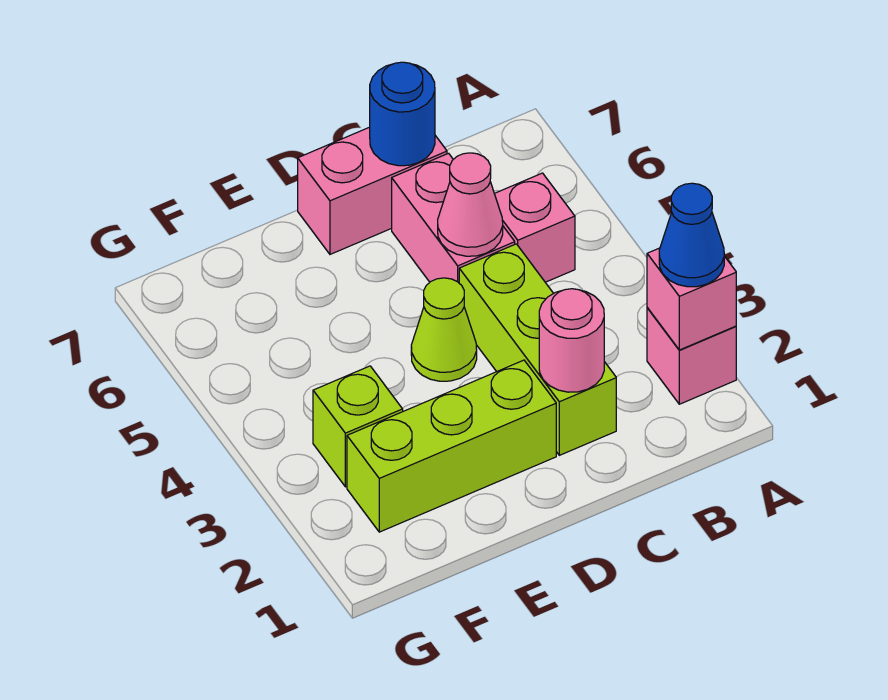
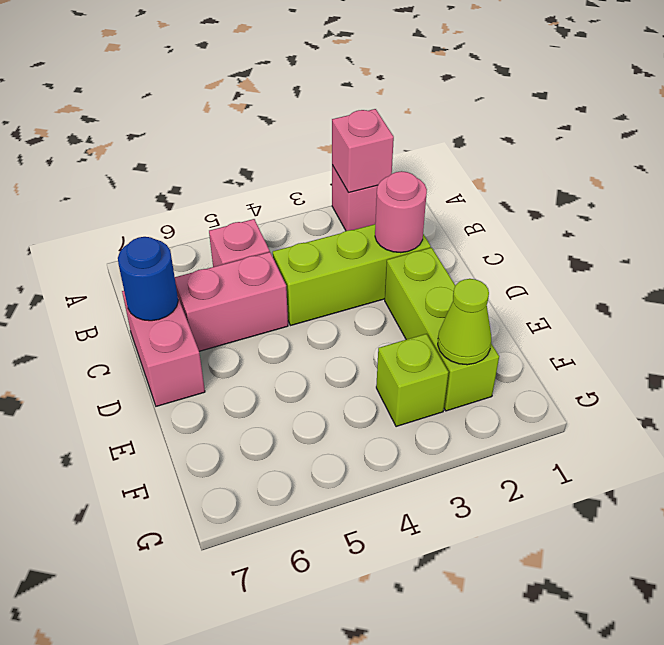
blue cone A2 level 3 -> none
pink cone C5 level 2 -> none
lime cone D4 level 1 -> lime cone F2 level 2

